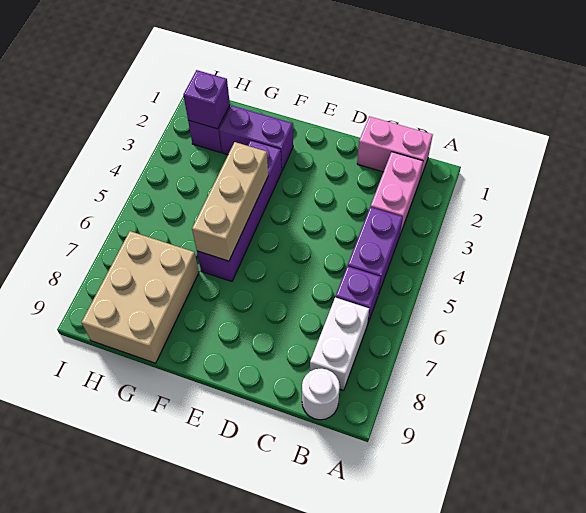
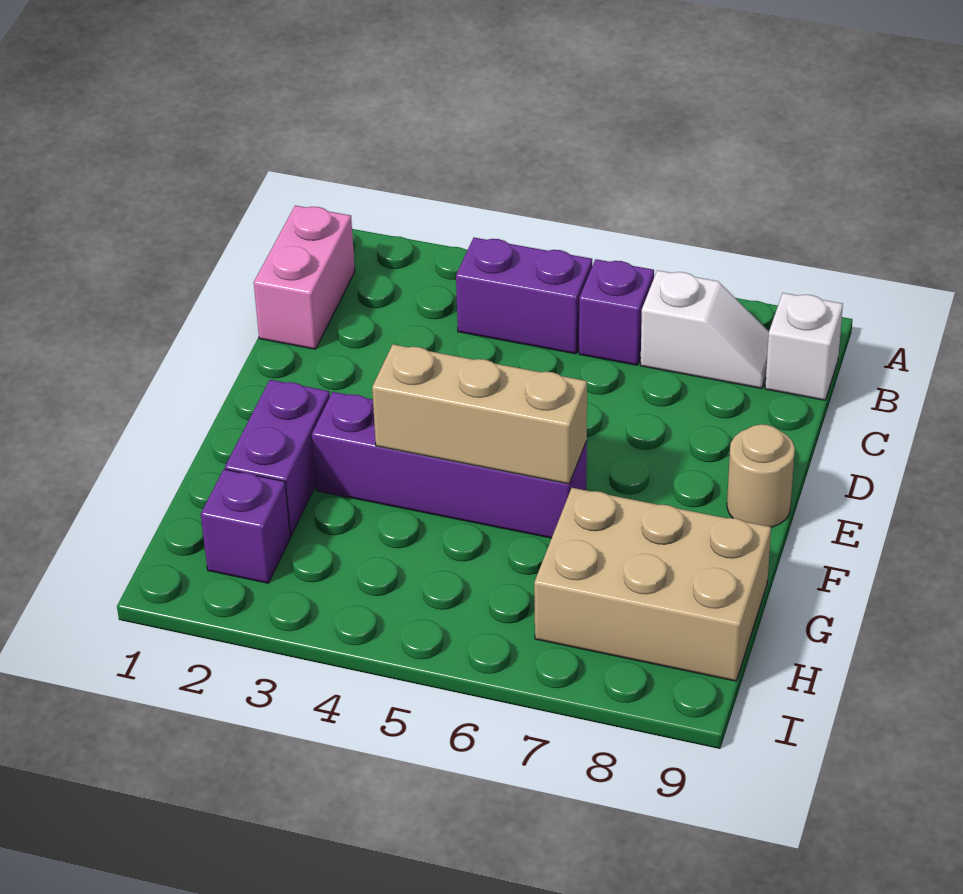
pink brick B2:B3 level 1 -> none
white brick B7:B8 level 1 -> white slope B7:B8 level 1 top 7
white round brick B9 level 1 -> white brick B9 level 1
none -> tan round brick E9 level 1
purple brick H2 level 2 -> none

